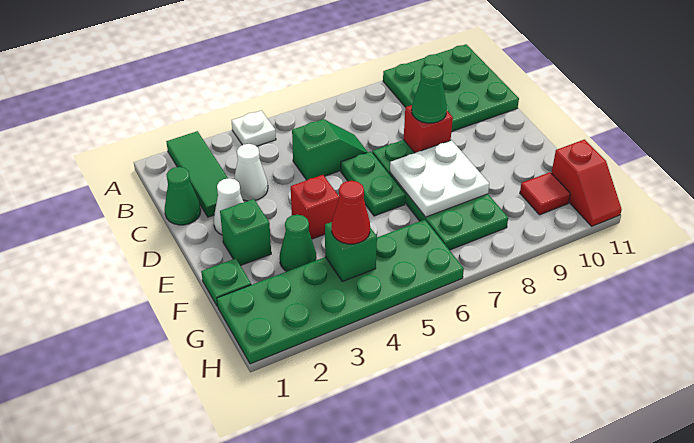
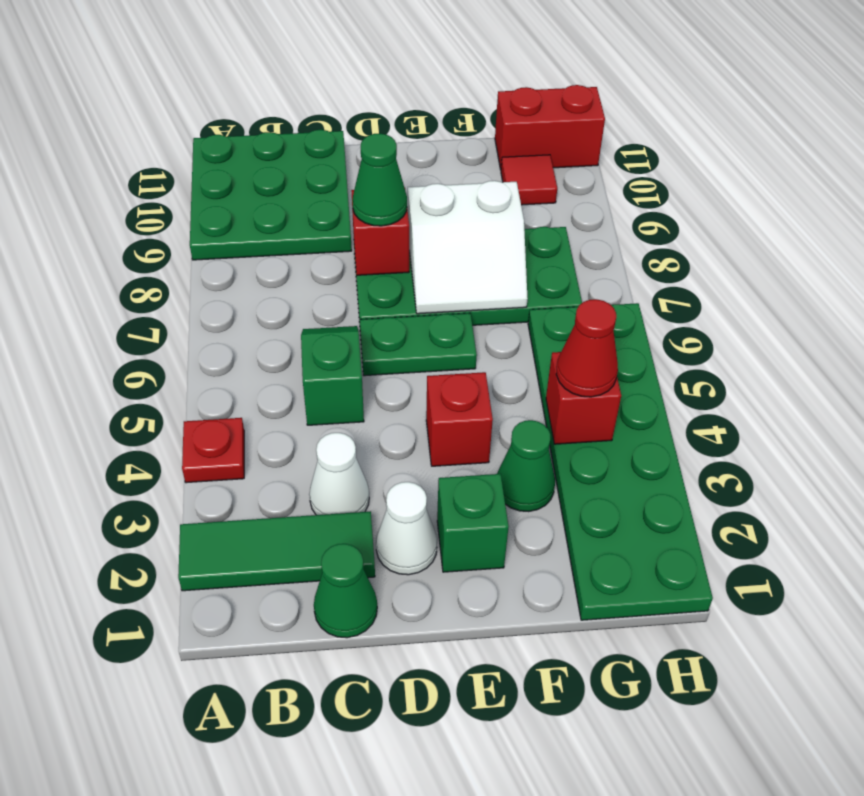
white plate A4 level 1 -> red plate A4 level 1
white plate E7:F8 level 2 -> white slope E7:F8 level 2 top 8
green plate F1 level 1 -> none
green brick G4 level 2 -> red brick G4 level 2
red slope G11:H11 level 1 top G -> red brick G11:H11 level 1

